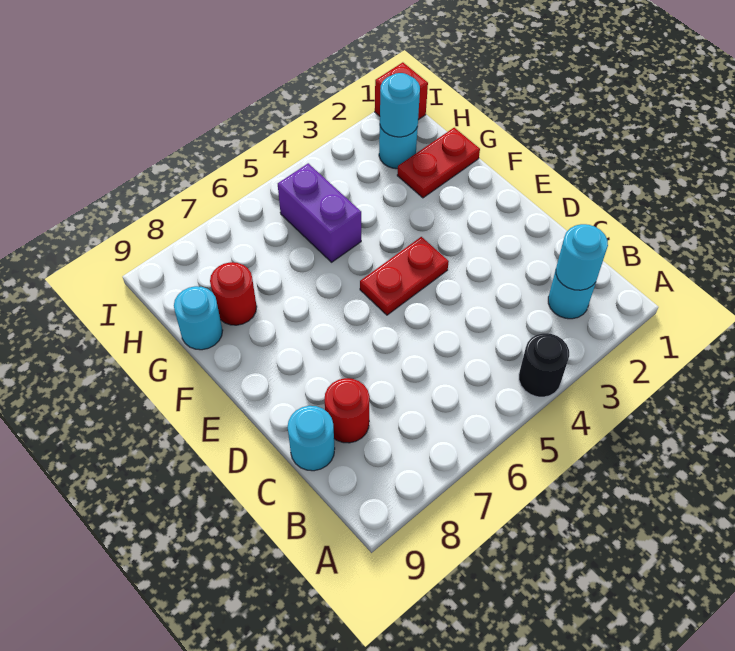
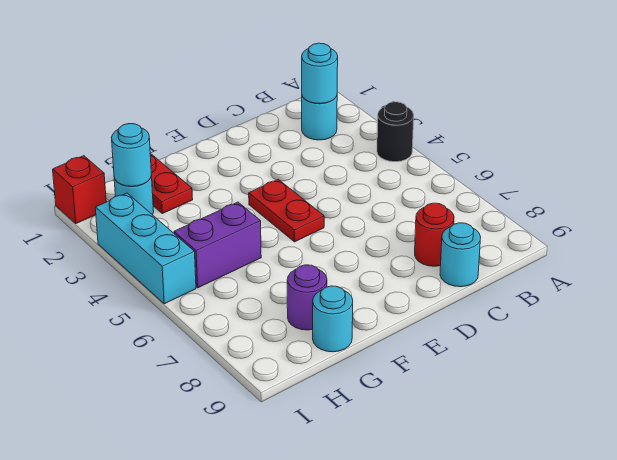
red round brick G8 level 1 -> purple round brick G8 level 1
none -> cyan brick I3:I5 level 1

